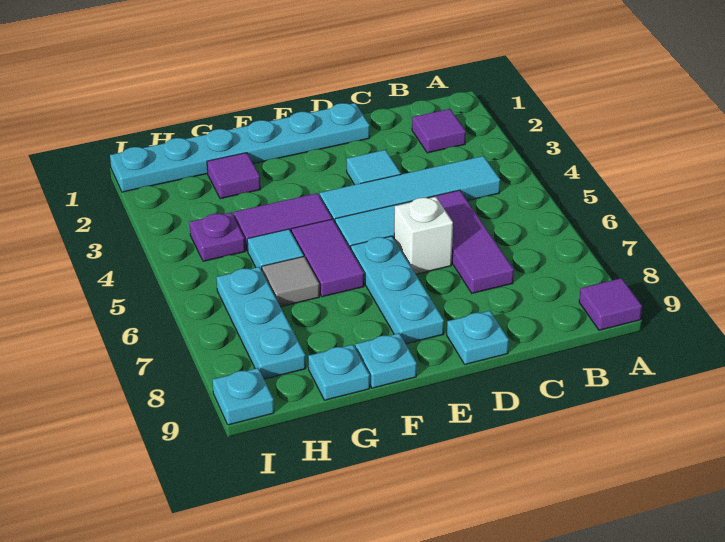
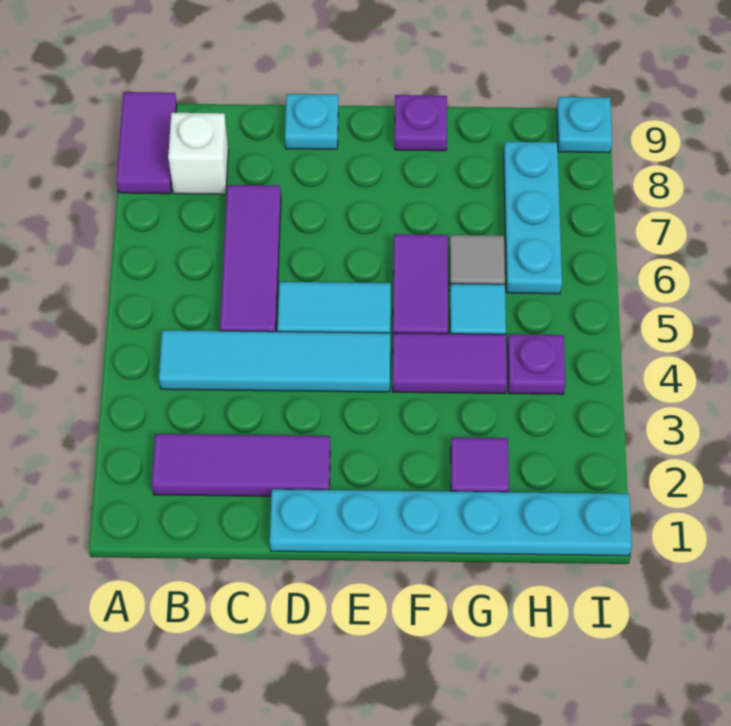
purple tile A9 level 1 -> purple tile A8:A9 level 1
purple tile B2 level 1 -> purple tile B2:D2 level 1
cyan tile D3 level 1 -> none
white brick D6 level 1 -> white brick B8 level 1
cyan plate E6:E8 level 1 -> none
cyan plate F9 level 1 -> purple plate F9 level 1
cyan plate G9 level 1 -> none

